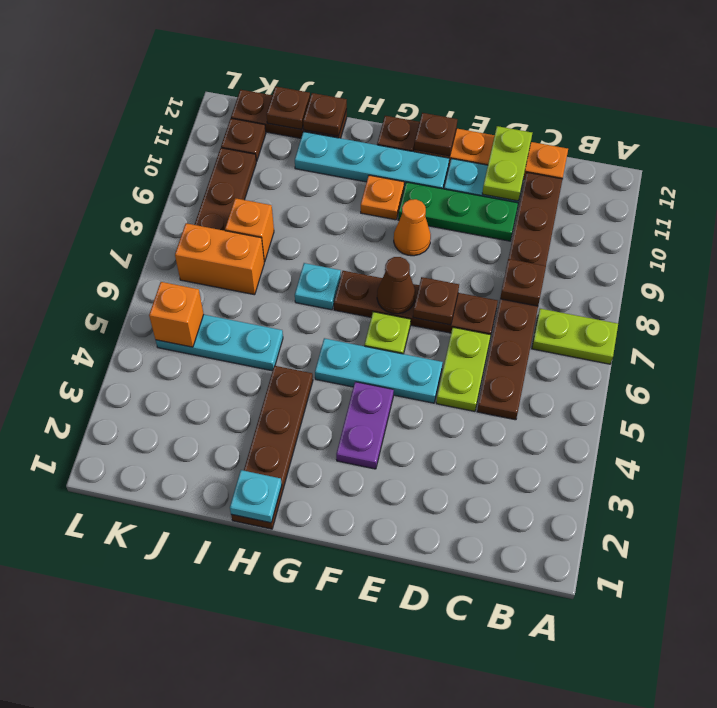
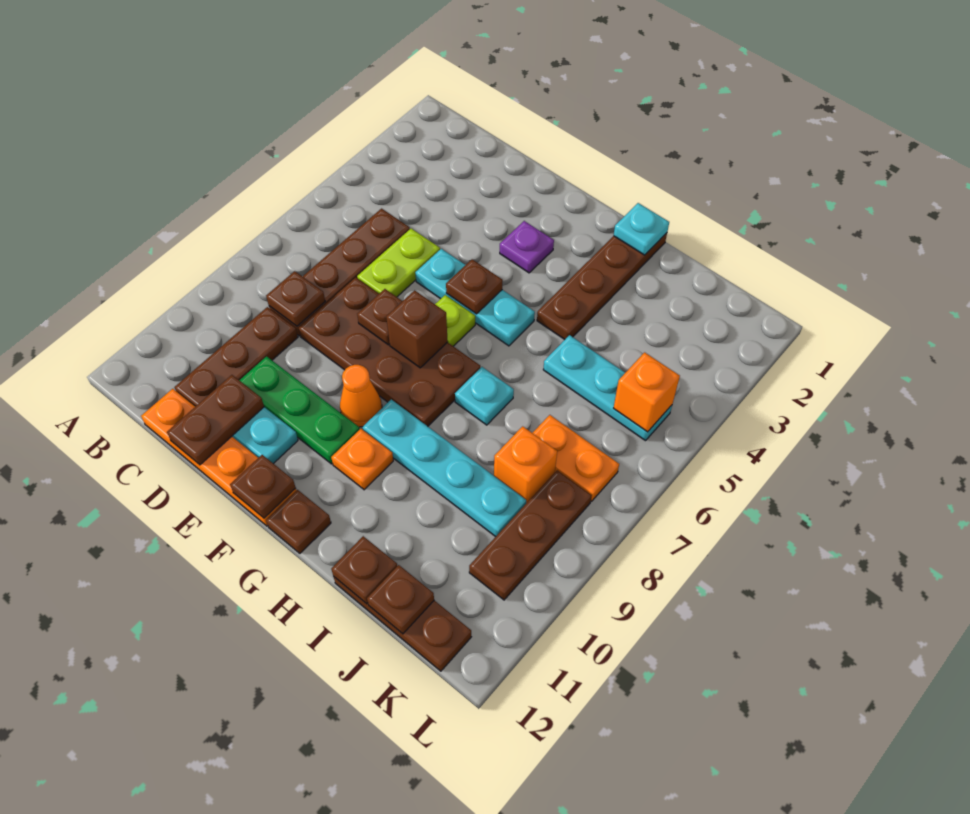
lime plate A7:B7 level 1 -> none
brown plate D7:G7 level 1 -> brown plate D7:G8 level 1
lime plate D11:D12 level 2 -> brown plate D11:D12 level 2
purple plate F3:F4 level 1 -> purple plate F3 level 1
brown cone F7 level 2 -> brown brick F7 level 2
cyan plate F11:I11 level 1 -> cyan plate G9:J9 level 1
orange brick J7:K7 level 1 -> orange plate J7:K7 level 1
brown plate K11 level 1 -> brown plate F5 level 2

